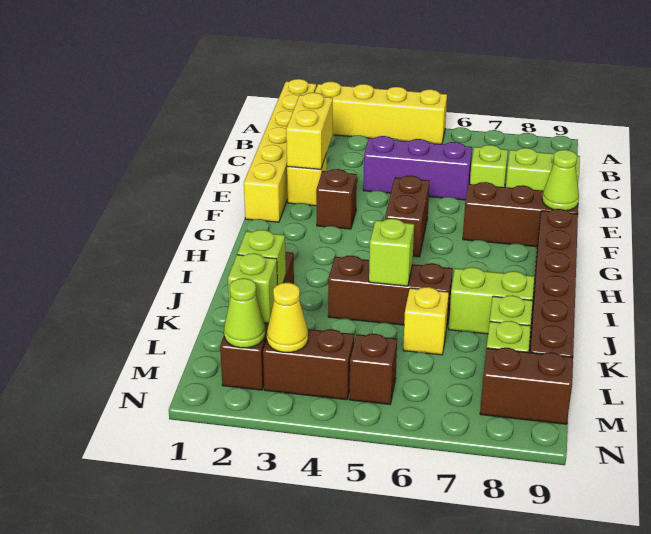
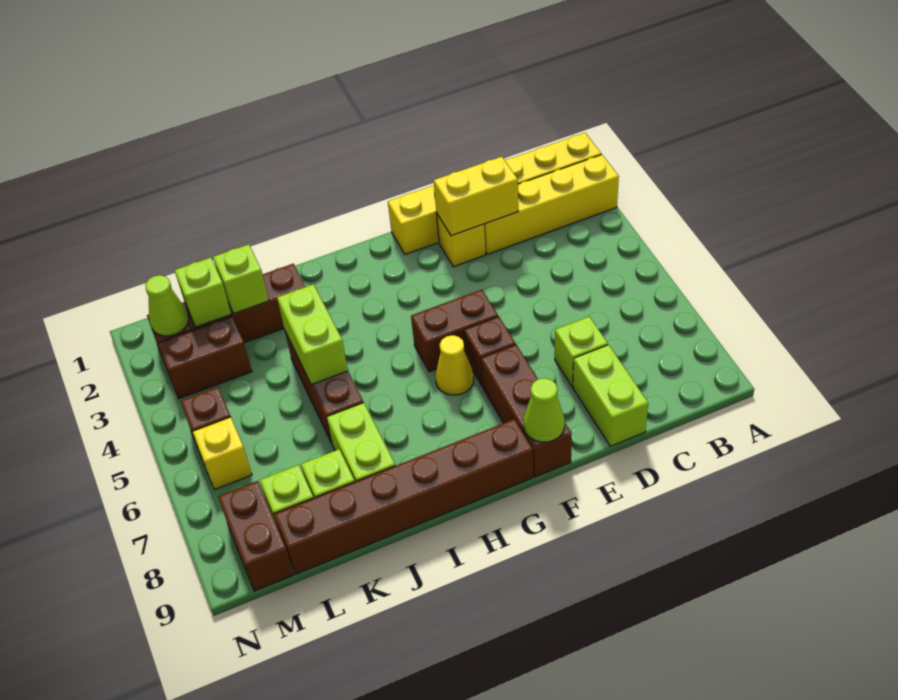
yellow brick A2:A5 level 1 -> yellow brick A2:D2 level 1
purple brick D4:D6 level 1 -> none
brown brick F3 level 1 -> brown brick F6 level 1
lime brick J5 level 2 -> lime brick J4:J5 level 2
yellow brick K6 level 1 -> yellow brick M6 level 1
brown brick M3:M4 level 1 -> brown brick L3:M3 level 1
yellow cone M3 level 2 -> yellow cone G6 level 1

